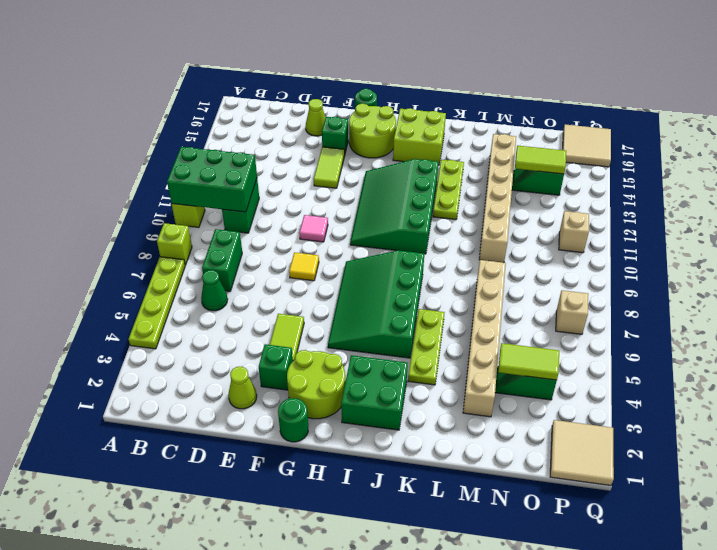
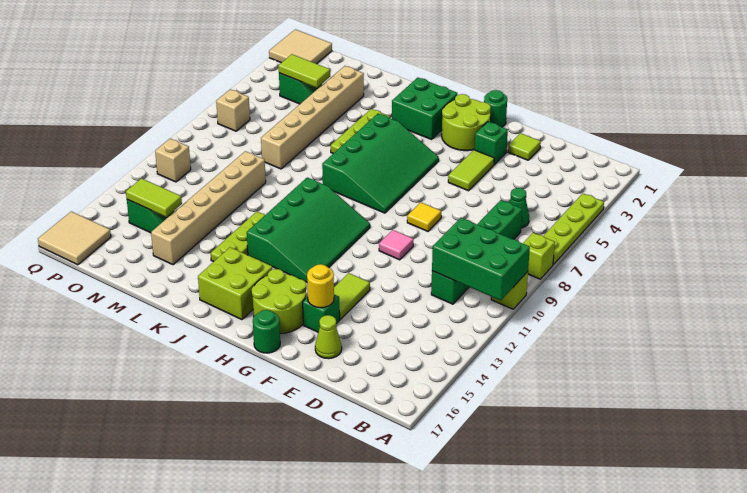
lime cone E2 level 1 -> lime tile E2 level 1
none -> yellow round brick F15 level 2

